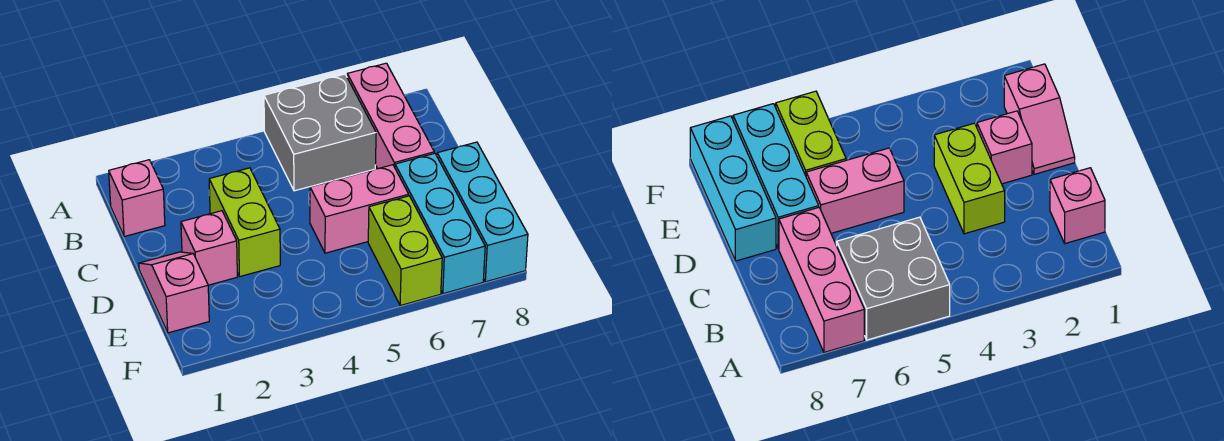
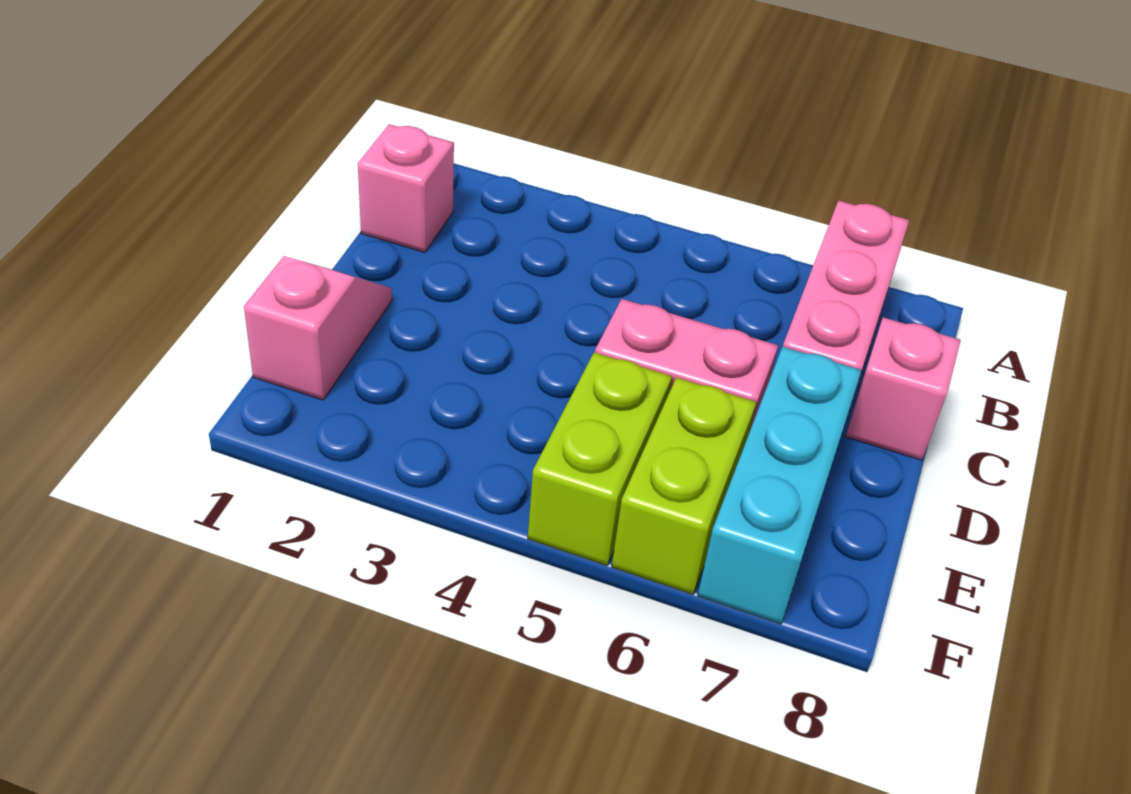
grey brick A5:B6 level 1 -> none
lime brick C3:D3 level 1 -> lime brick E5:F5 level 1
pink brick D2 level 1 -> pink brick C8 level 1
cyan brick D8:F8 level 1 -> none

